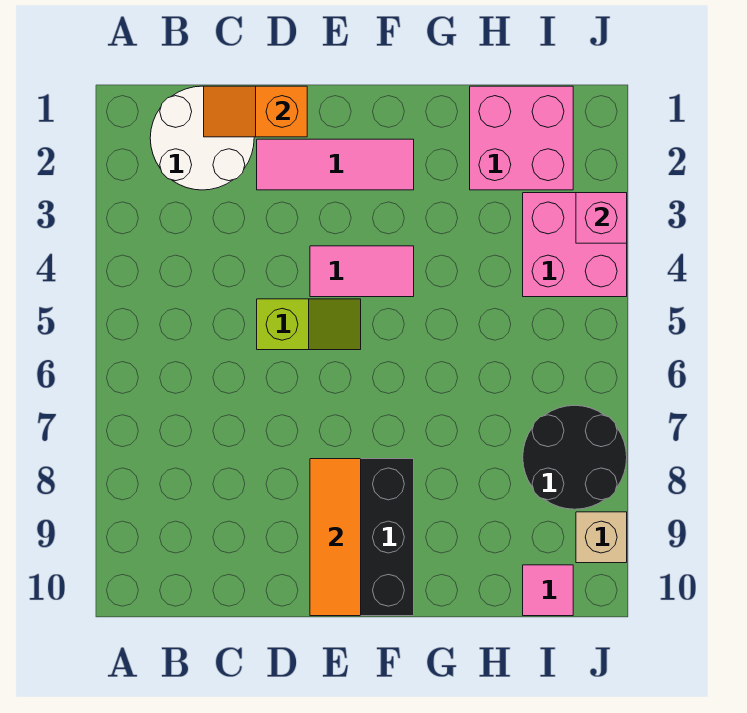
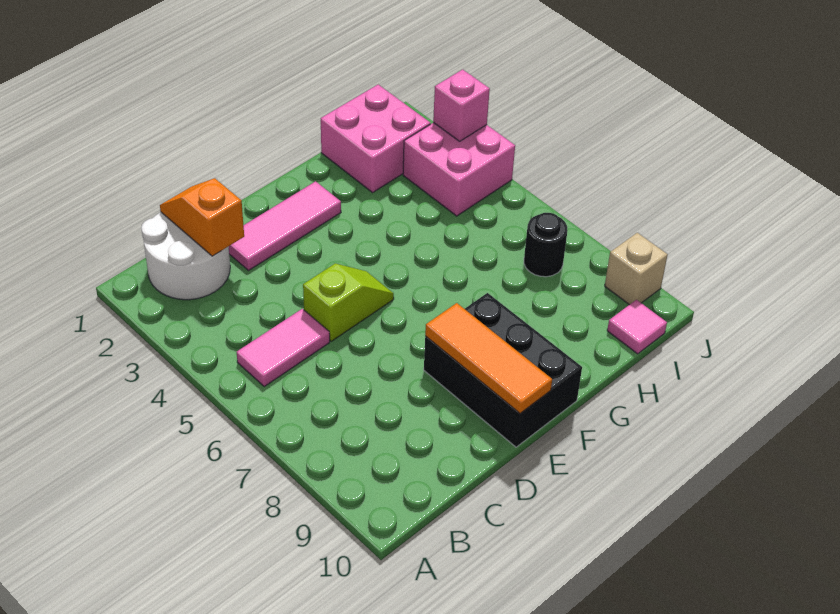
orange slope C1:D1 level 2 top D -> orange slope C1:C2 level 2 top 2
pink tile E4:F4 level 1 -> pink tile B5:C5 level 1
black round brick I7:J8 level 1 -> black round brick I7 level 1

